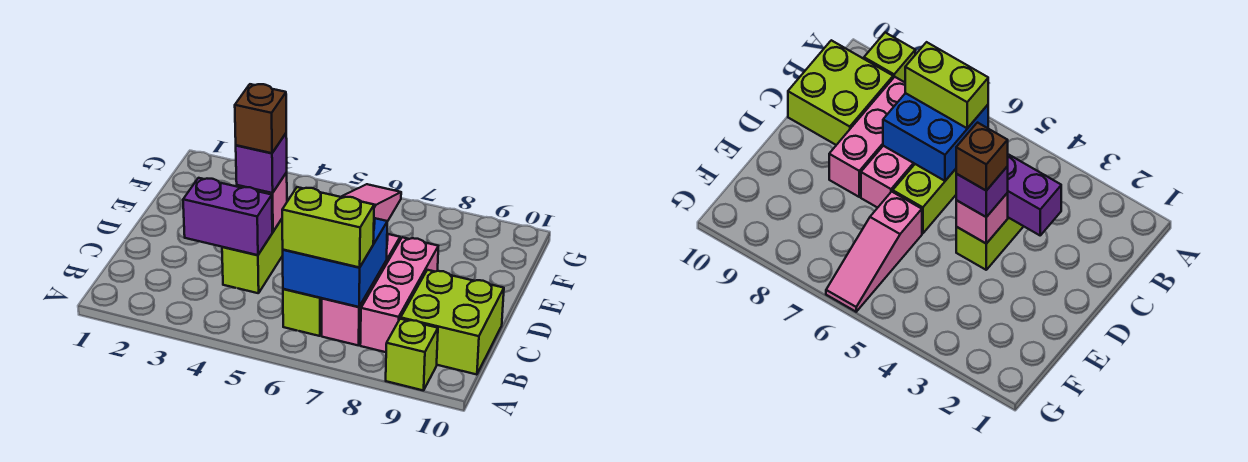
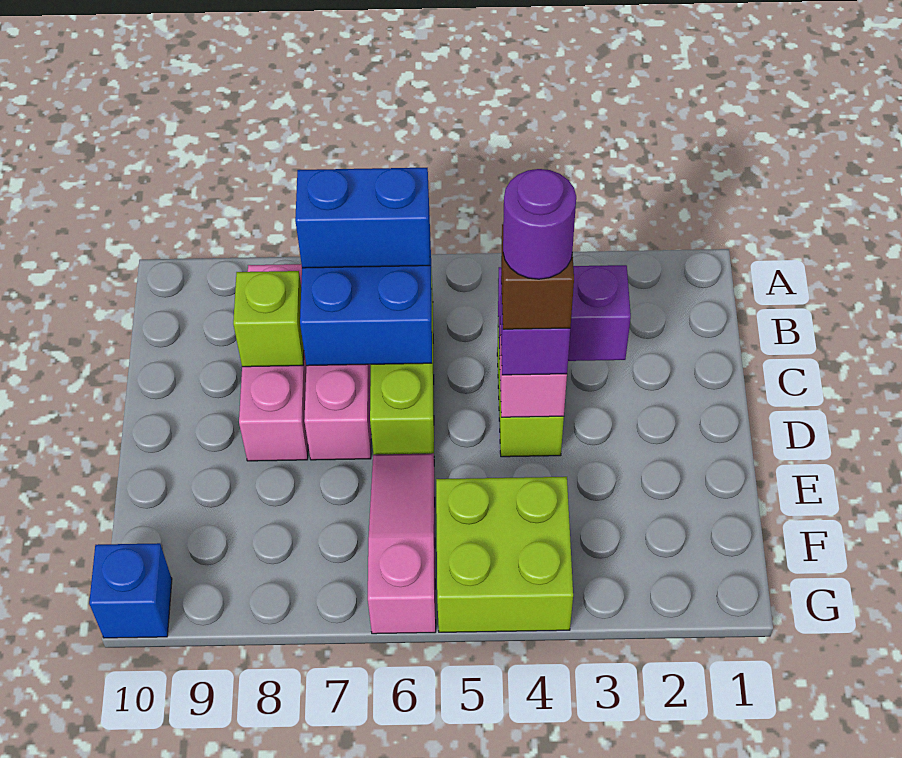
lime brick A9 level 1 -> lime brick C8 level 2
lime brick B6:B7 level 3 -> blue brick B6:B7 level 3
lime brick B9:C10 level 1 -> lime brick F4:G5 level 1
none -> purple round brick D4 level 5
pink slope E6:G6 level 1 top E -> pink slope E6:G6 level 1 top G
none -> blue brick G10 level 1

